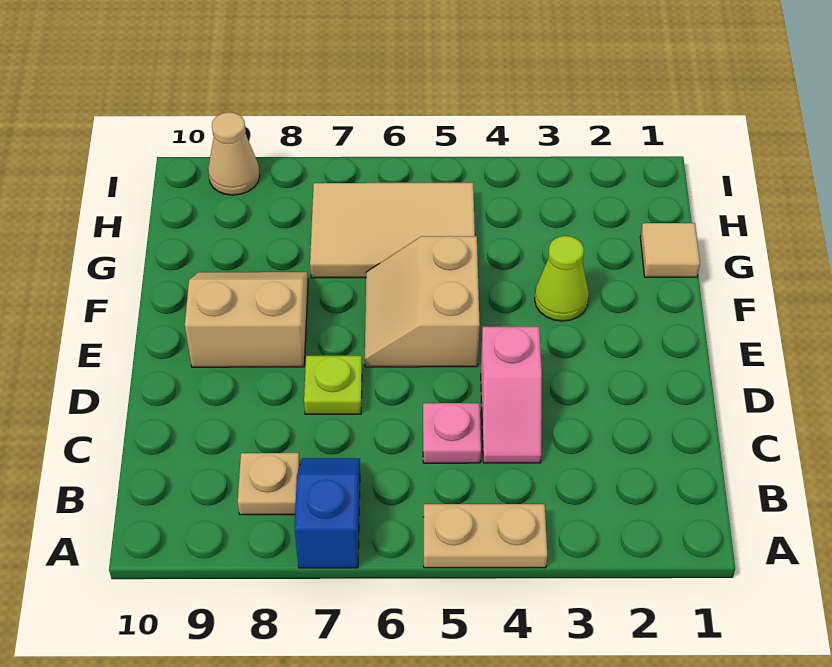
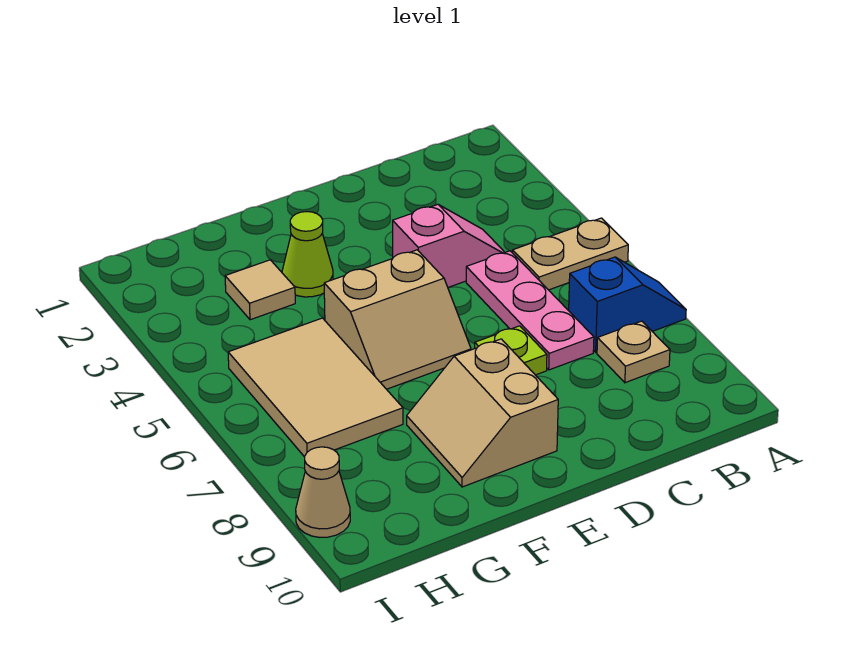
tan plate A4:A5 level 1 -> tan plate A5:B5 level 1
blue slope A7:B7 level 1 top A -> blue slope A7:B7 level 1 top B
pink plate C5 level 1 -> pink plate C5:C7 level 1
tan tile G1 level 1 -> tan tile G3 level 1

